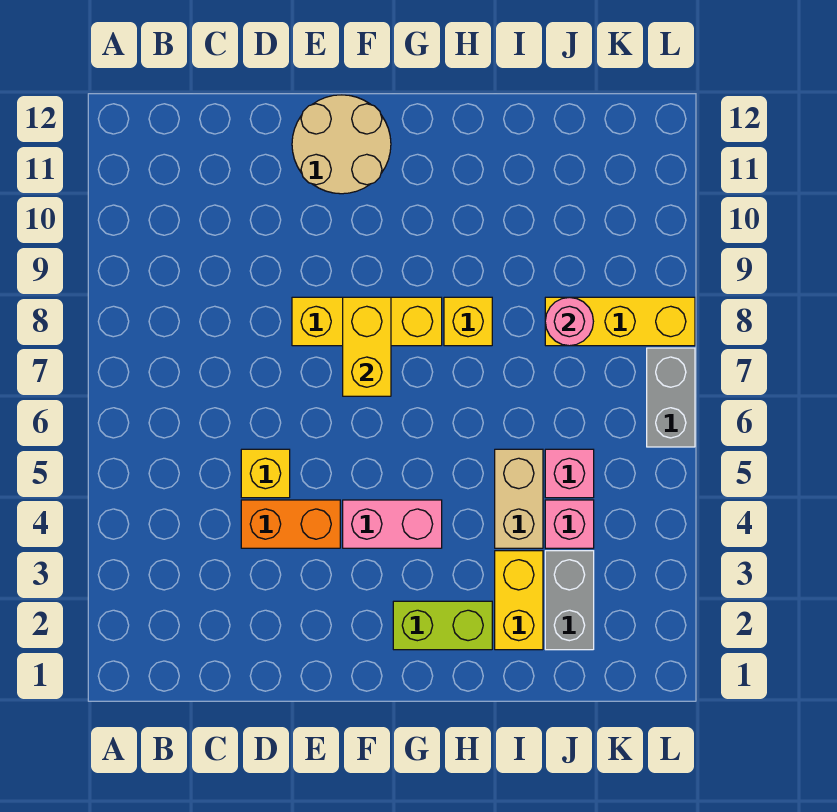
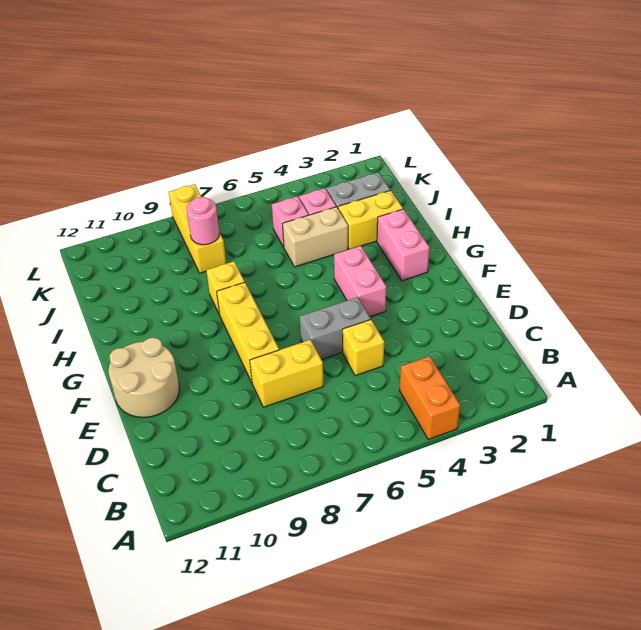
orange brick D4:E4 level 1 -> orange brick A4:B4 level 1
yellow brick F7:F8 level 2 -> yellow brick D7:D8 level 1
lime brick G2:H2 level 1 -> pink brick G2:H2 level 1
grey brick L6:L7 level 1 -> grey brick E5:E6 level 1

